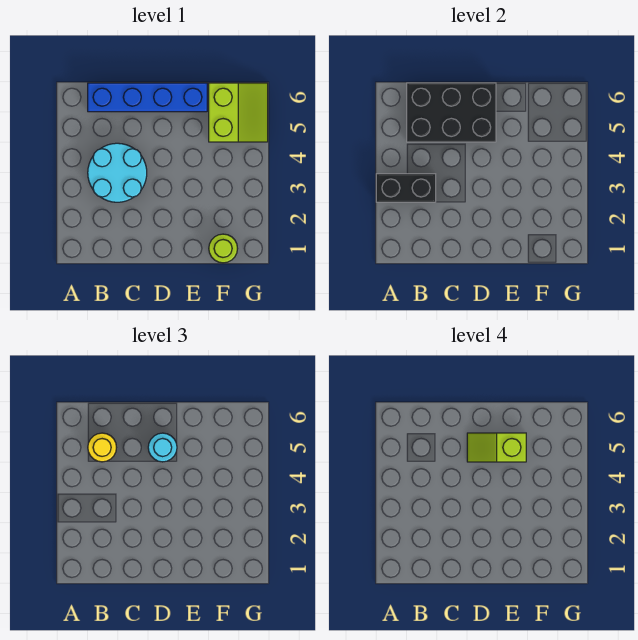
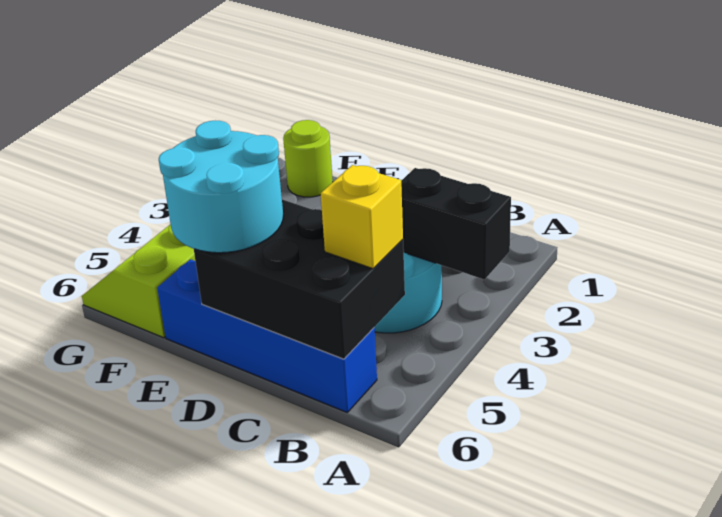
yellow round brick B5 level 3 -> yellow brick B5 level 3
cyan round brick D5 level 3 -> cyan round brick D5:E6 level 3
lime slope D5:E5 level 4 top E -> none

